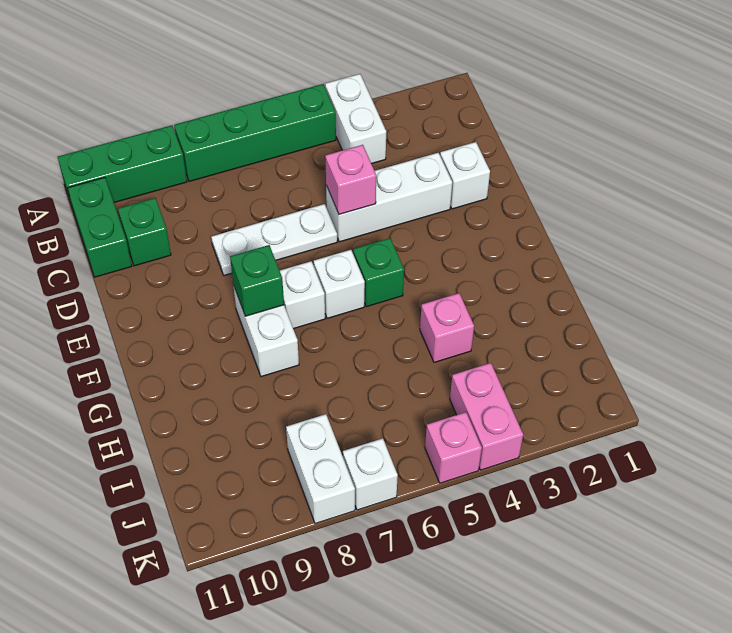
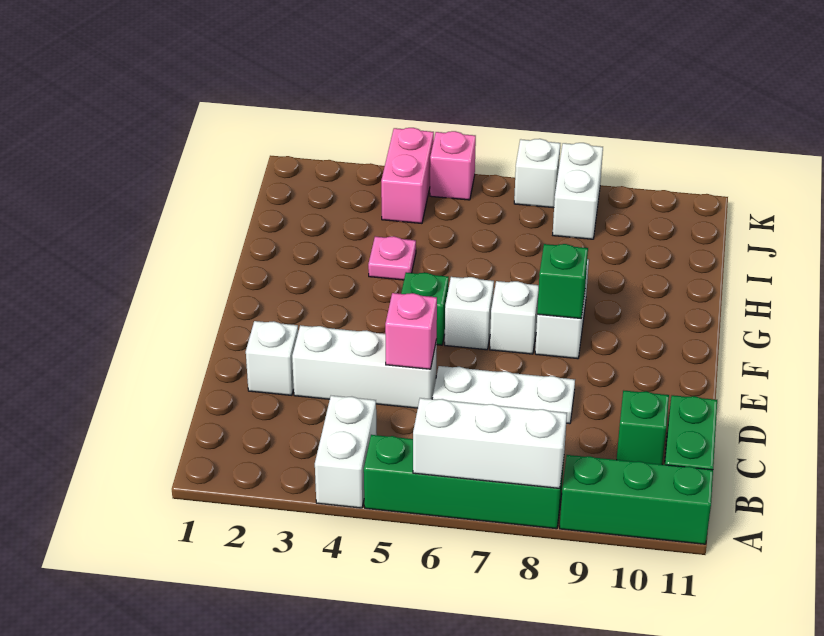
none -> white brick A6:A8 level 2
pink brick H4 level 1 -> pink plate H4 level 1

